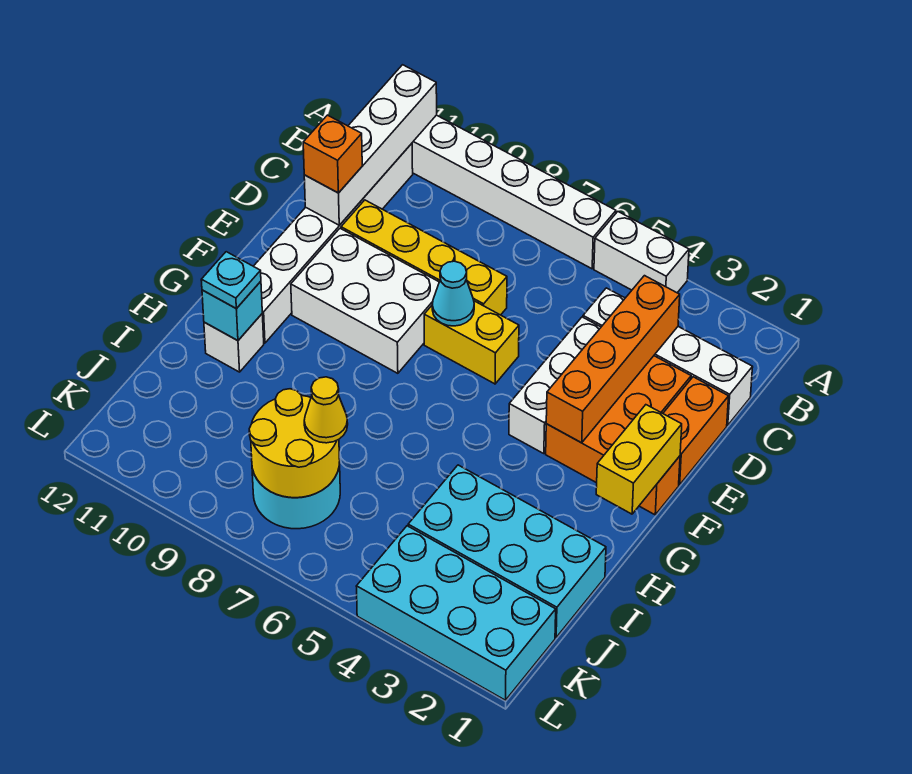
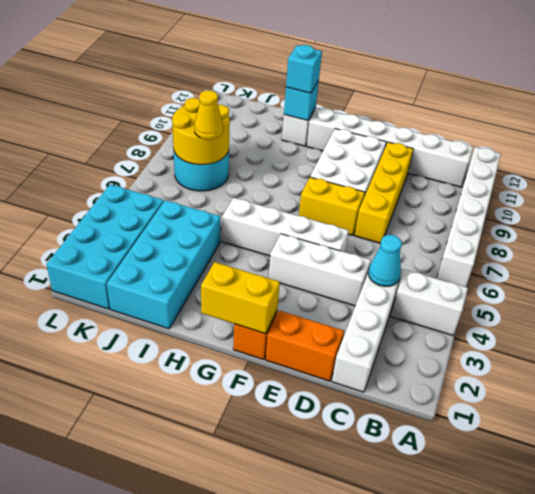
white brick A4:A5 level 1 -> white brick A4:B4 level 1
white brick A11:D11 level 2 -> white brick E5:H5 level 1
orange brick C3:F3 level 2 -> none
orange brick D2:F3 level 1 -> none
orange brick D11 level 3 -> none
yellow brick E6:E7 level 1 -> yellow brick E7:F7 level 1
cyan cone E7 level 2 -> cyan cone C4 level 2
cyan plate H11 level 3 -> cyan brick H11 level 3

